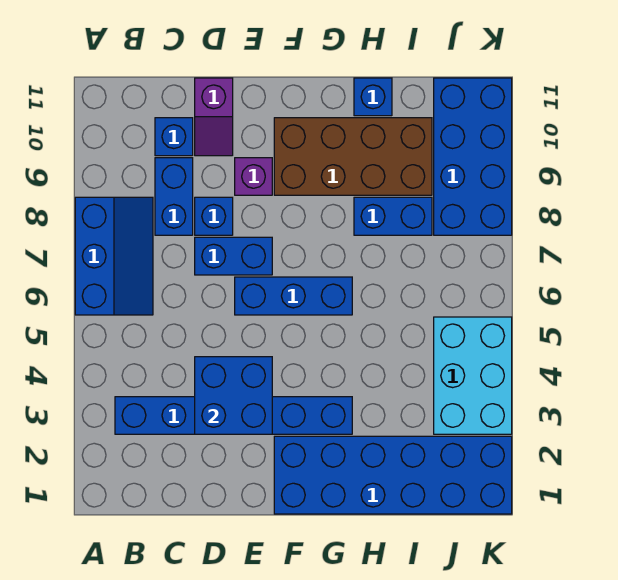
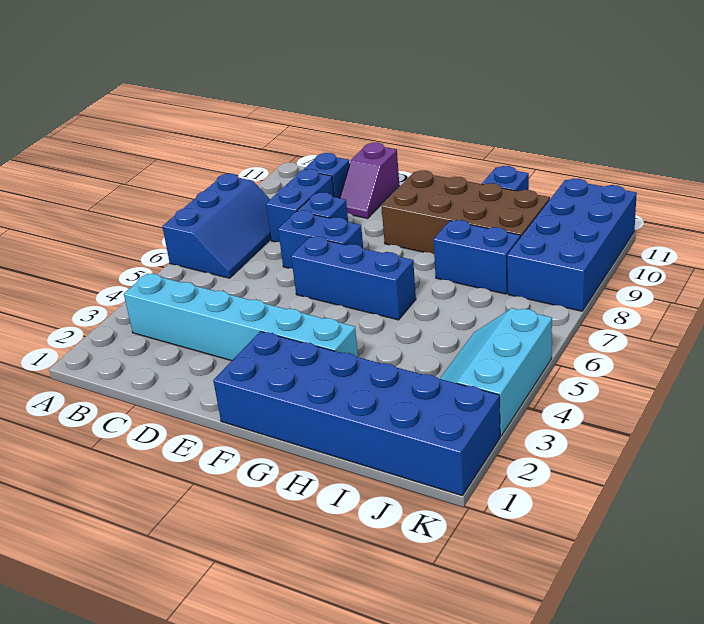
blue brick B3:G3 level 1 -> cyan brick B3:G3 level 1
blue brick D3:E4 level 2 -> none
purple brick E9 level 1 -> none
cyan brick J3:K5 level 1 -> cyan slope J3:K5 level 1 top K

